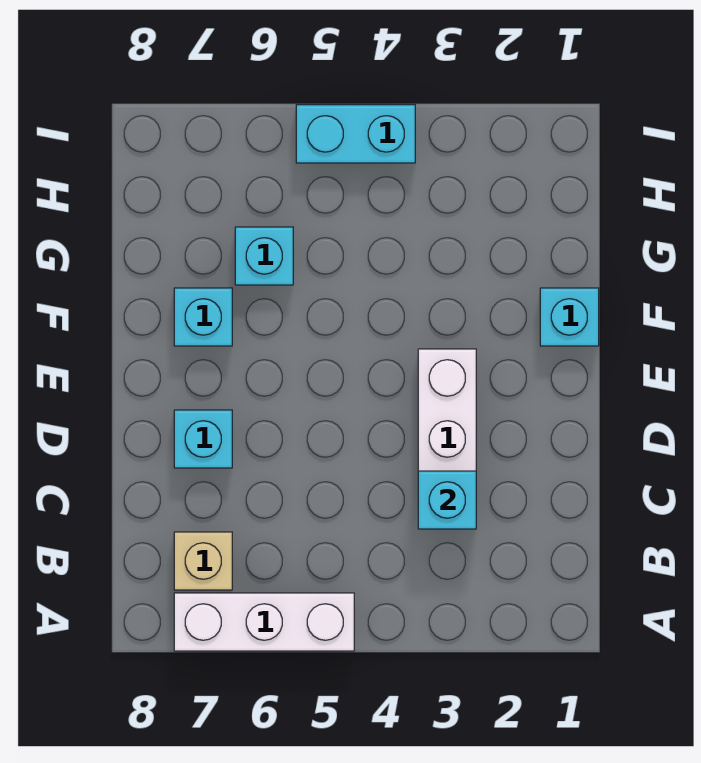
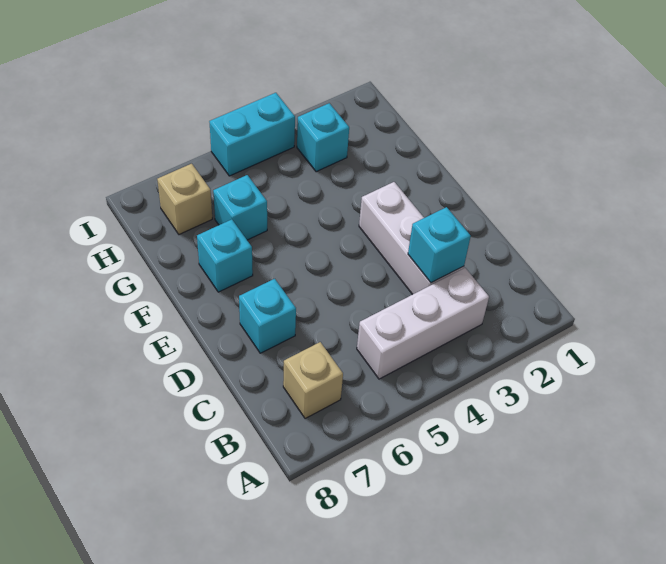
white brick A5:A7 level 1 -> white brick B3:B5 level 1
cyan brick F1 level 1 -> cyan brick H3 level 1
none -> tan brick H7 level 1

